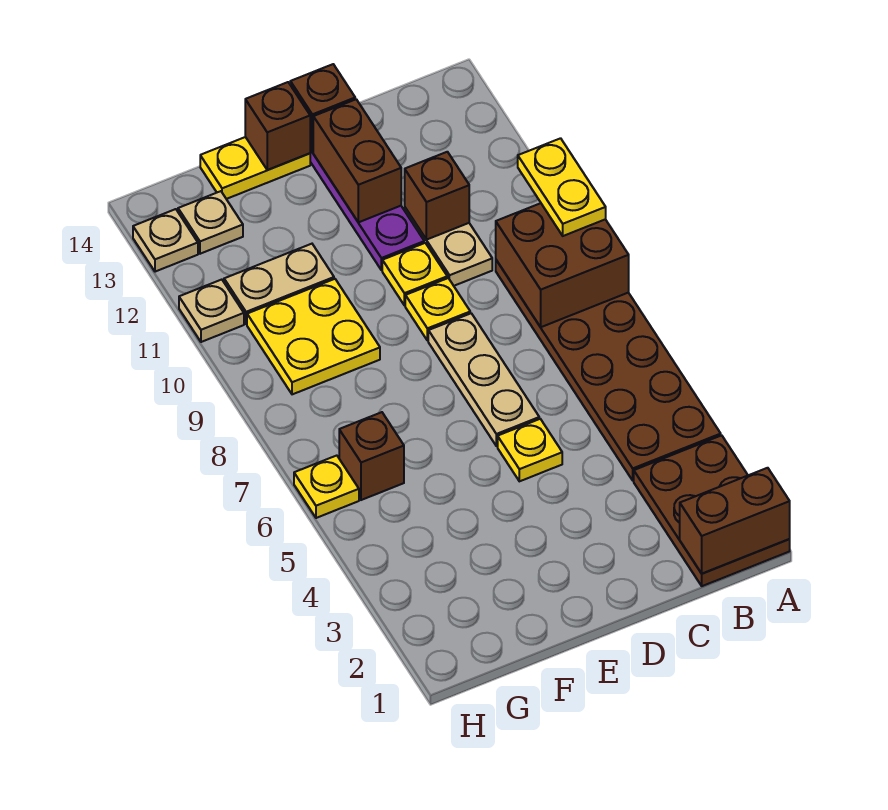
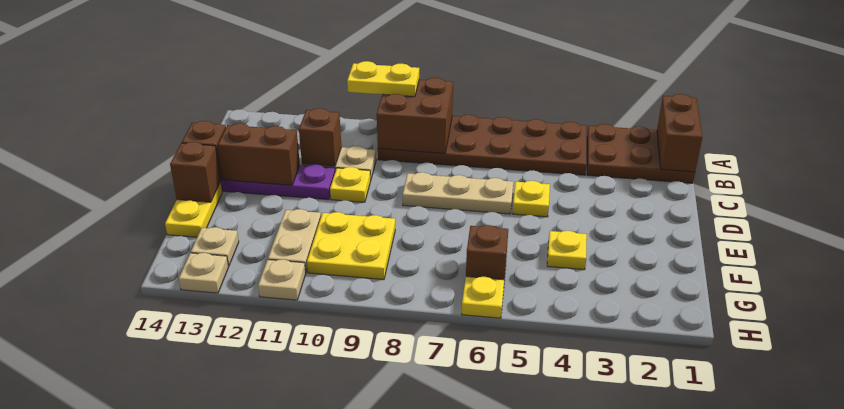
yellow plate D9 level 1 -> yellow plate F4 level 1

